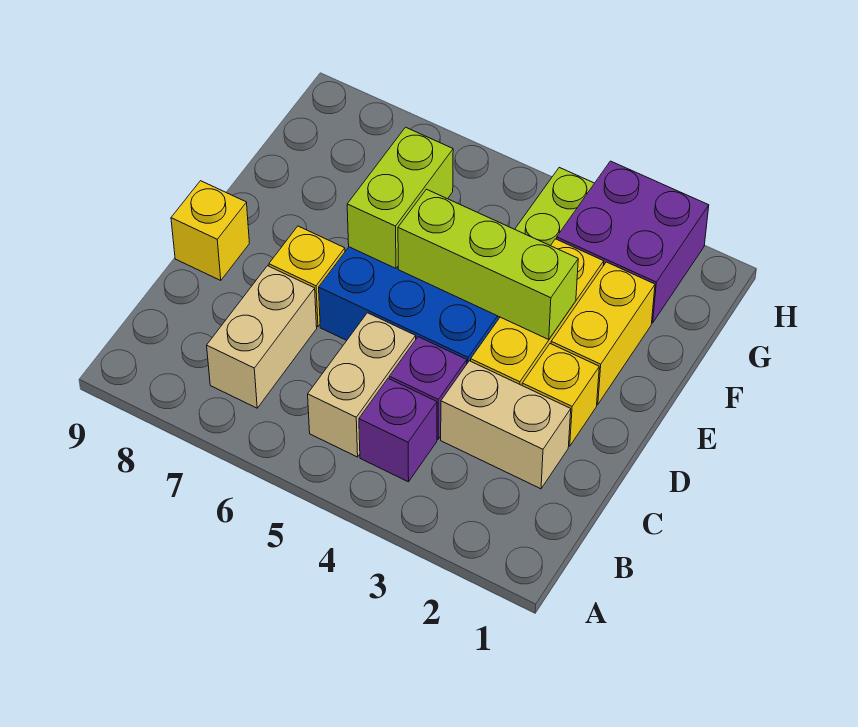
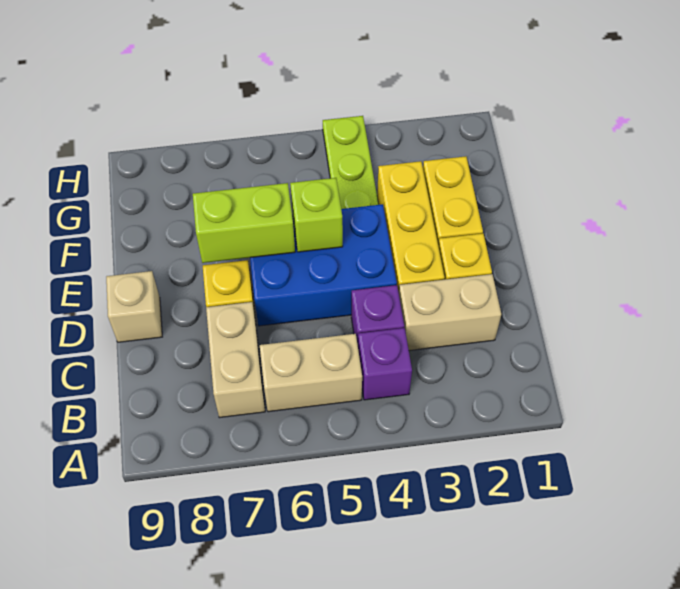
tan brick B5:C5 level 1 -> tan brick B5:B6 level 1
yellow brick D9 level 1 -> tan brick D9 level 1
lime brick E3:E5 level 2 -> lime brick E5 level 2
lime brick E6:F6 level 2 -> lime brick E6:E7 level 2
purple brick G2:H3 level 1 -> none

